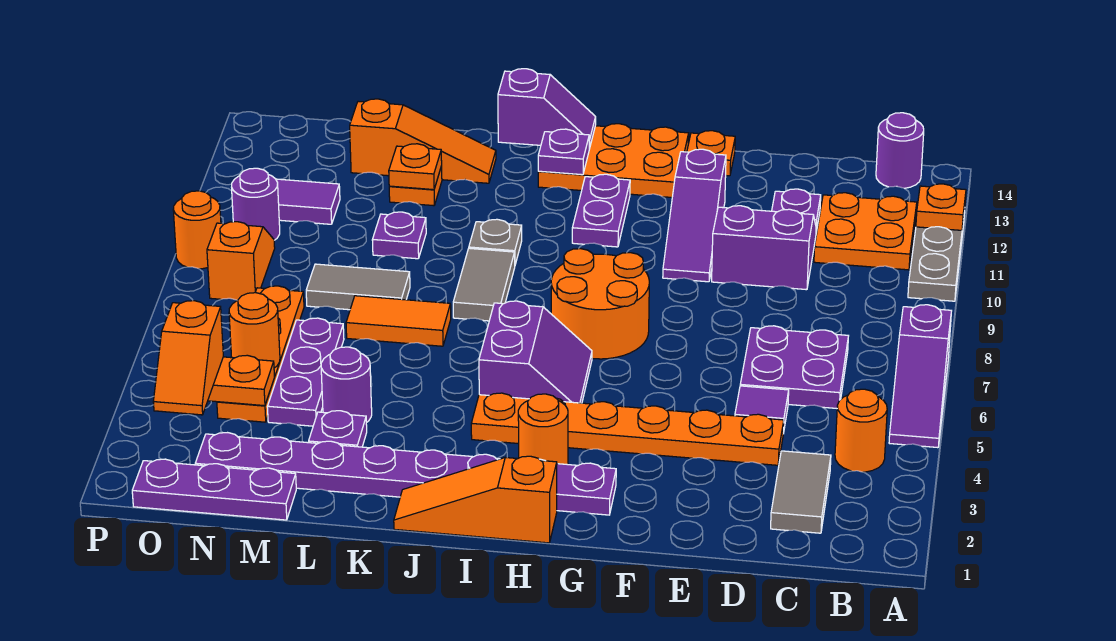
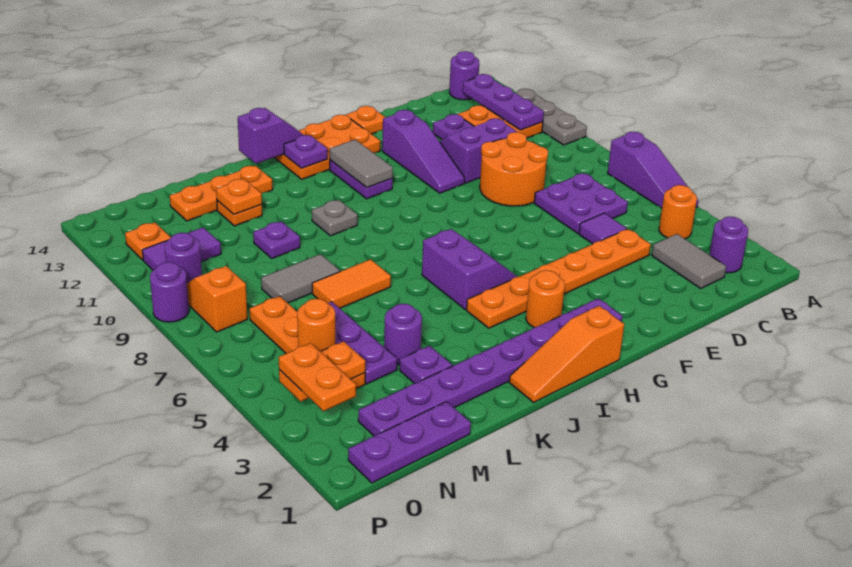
orange plate A12 level 2 -> orange plate O12 level 1
none -> purple round brick B2 level 1
none -> purple plate B11:B13 level 2
orange round brick G7:H8 level 1 -> orange round brick D8:E9 level 1
grey tile J8:J9 level 1 -> grey tile H11:H12 level 2
orange slope K13:M13 level 1 top M -> orange plate K13:M13 level 1
orange slope O3:O4 level 3 top 4 -> orange plate O3:O4 level 3
orange round brick P9 level 1 -> purple round brick P9 level 1

